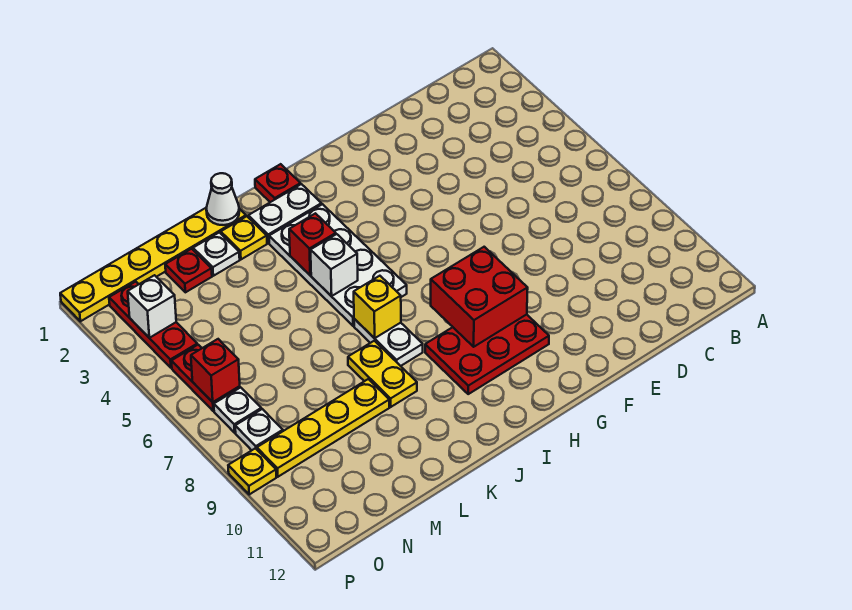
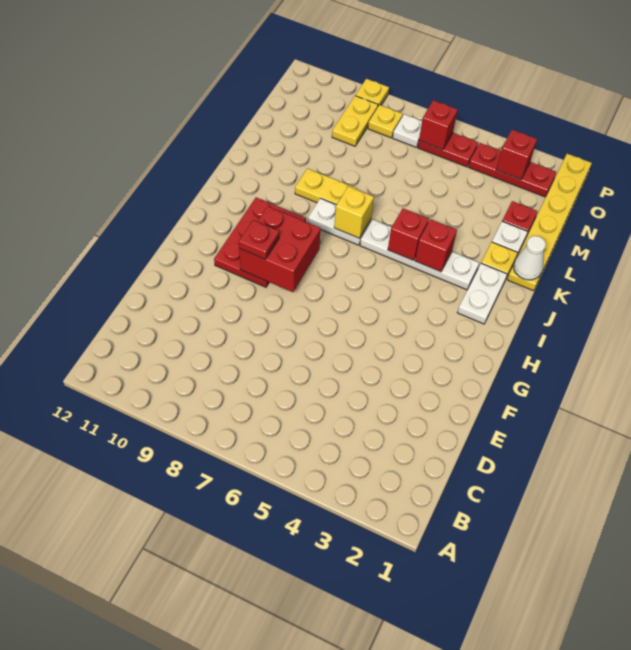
red plate I1 level 1 -> red plate G9 level 3
white plate I3:J6 level 1 -> white plate J3:J6 level 1
white brick J5 level 2 -> red brick J5 level 2
yellow plate L9:O9 level 1 -> yellow plate N9:O9 level 1
white brick O3 level 2 -> red brick O3 level 2
white plate O8 level 1 -> yellow plate O8 level 1

